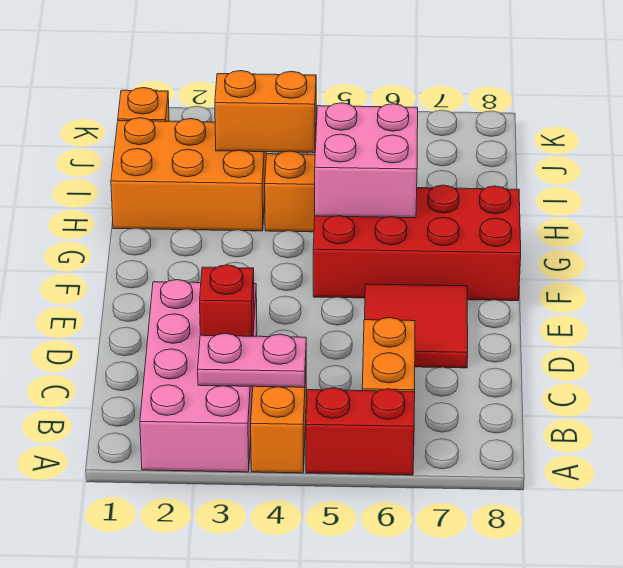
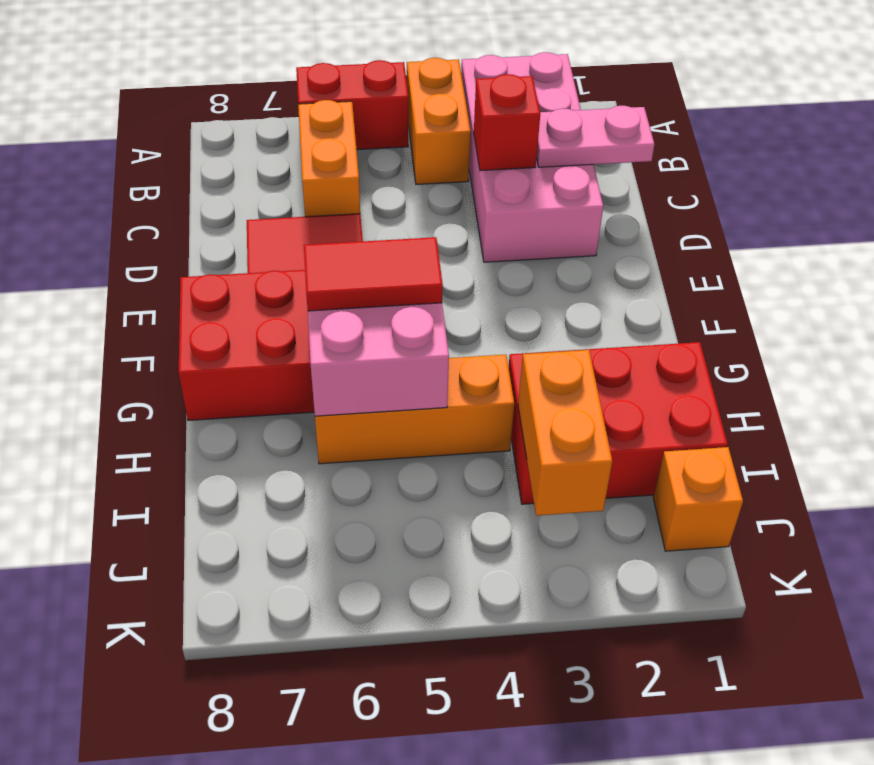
pink plate B3:B4 level 2 -> pink plate C1:C2 level 2
none -> red tile G5:G6 level 3
orange brick H1:I3 level 1 -> red brick H1:I3 level 1
orange brick I3:I4 level 2 -> orange brick I3:J3 level 2

